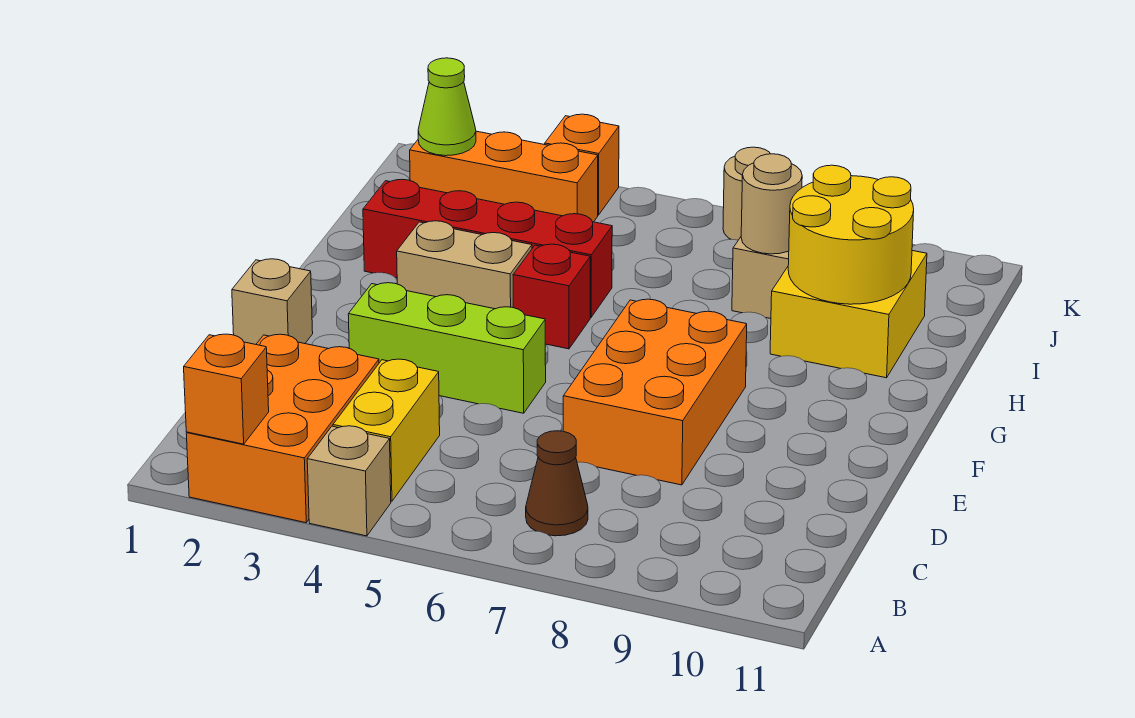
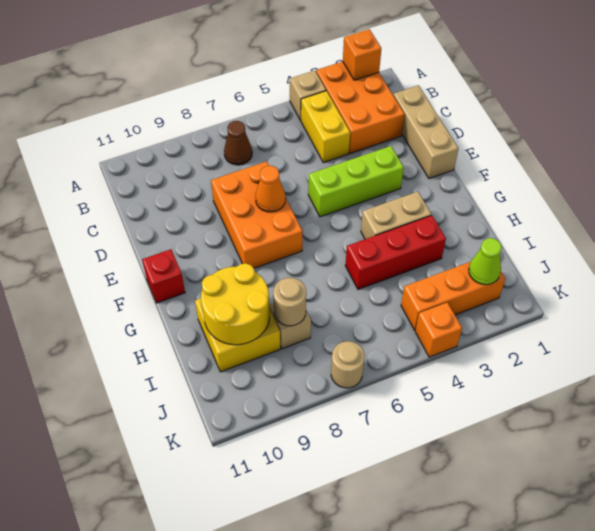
tan brick E1 level 1 -> tan brick C1:E1 level 1
none -> orange cone E7 level 2
red brick G5 level 1 -> red brick F11 level 1
red brick H2:H5 level 1 -> red brick H3:H5 level 1

